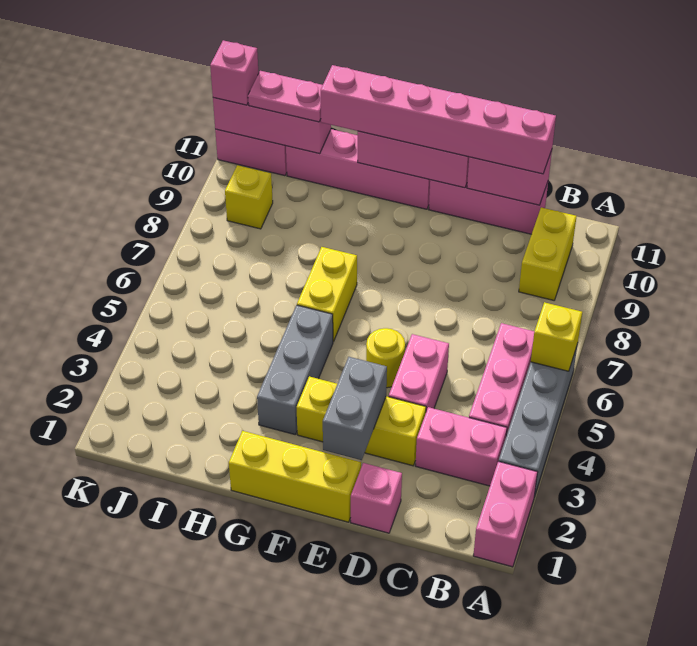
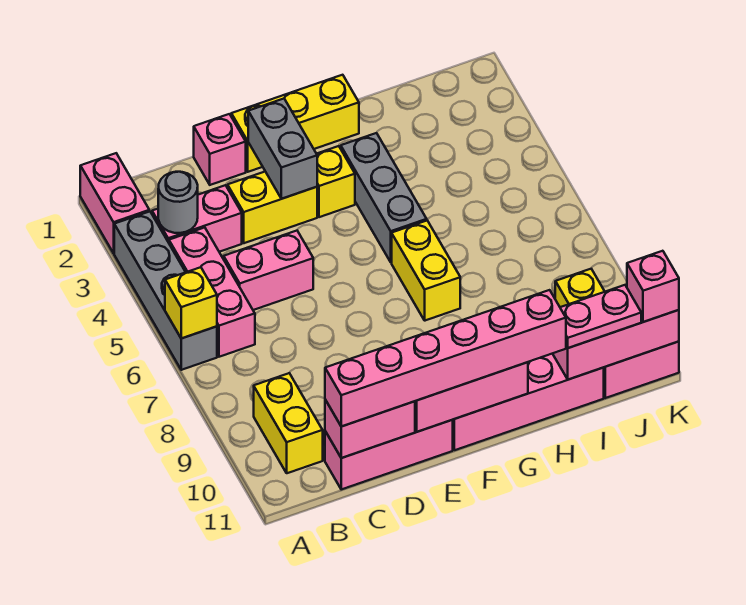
none -> grey round brick B3 level 2
pink brick D4:D5 level 1 -> pink brick C5:D5 level 1
yellow round brick E5 level 1 -> none

